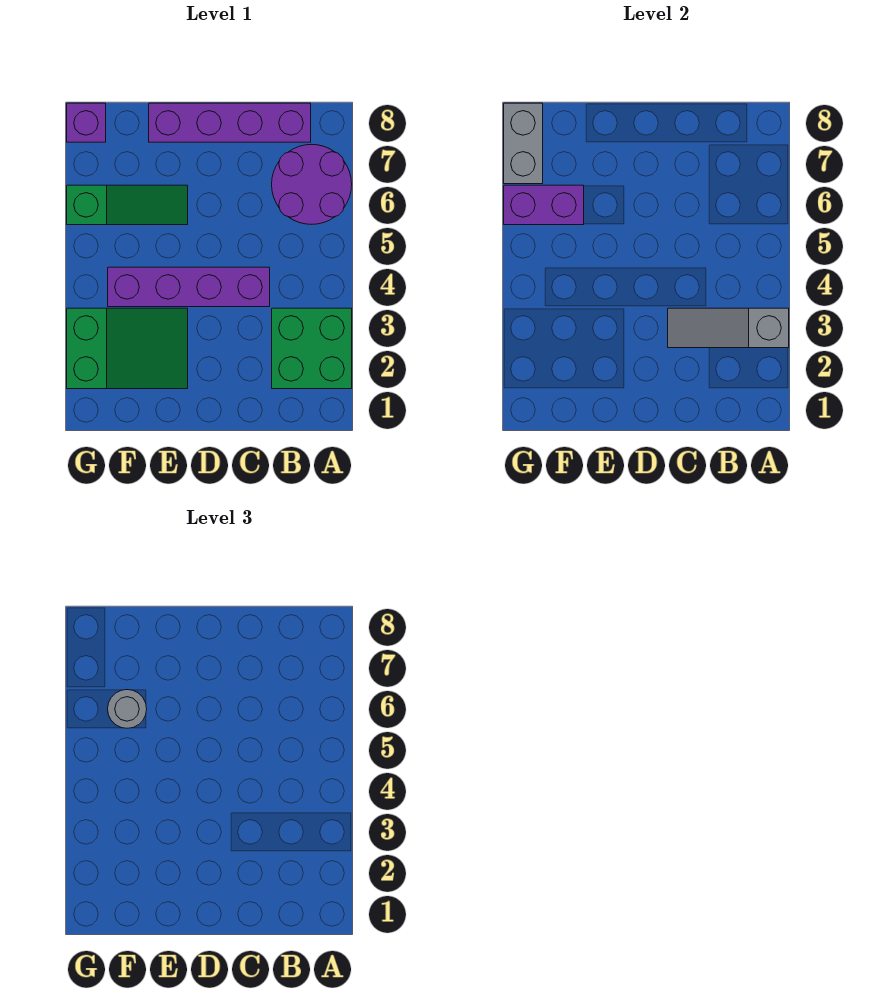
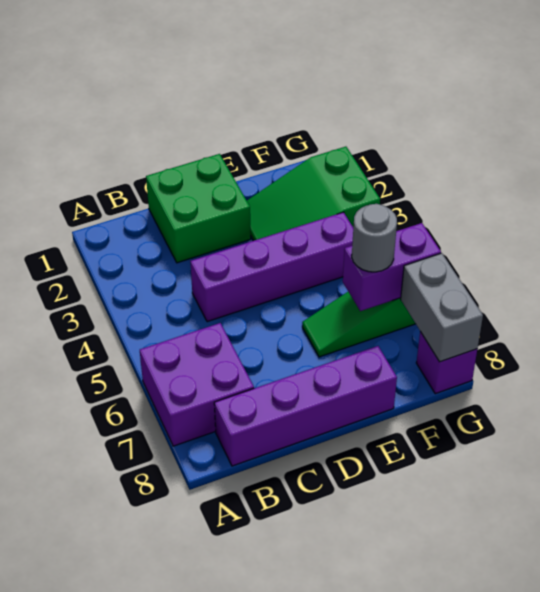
green brick A2:B3 level 1 -> green brick C1:D2 level 1
grey slope A3:C3 level 2 top A -> none
purple round brick A6:B7 level 1 -> purple brick A6:B7 level 1

